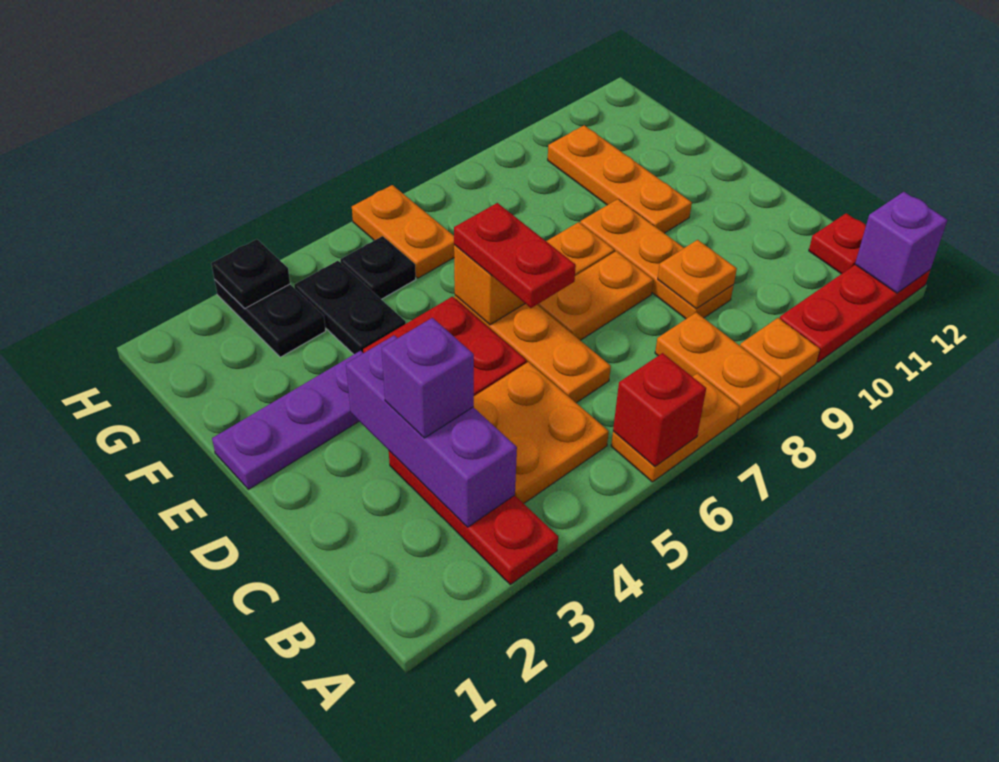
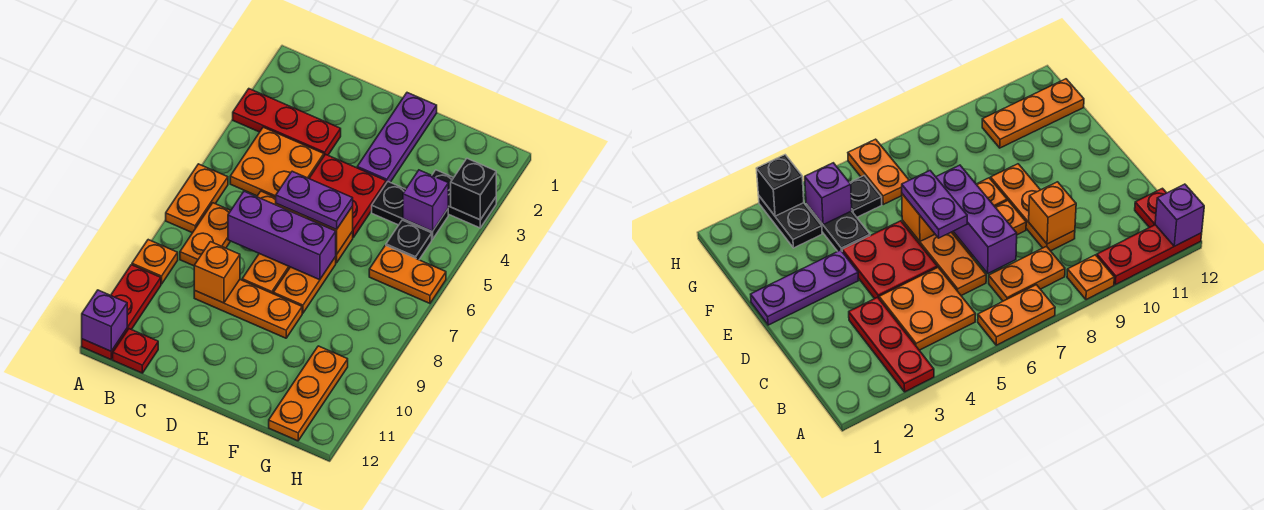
red brick A6 level 2 -> none
orange plate A8:B8 level 1 -> orange plate B7:B8 level 1
purple brick B3:D3 level 2 -> purple brick C7:E7 level 2
purple brick C3 level 3 -> purple brick G4 level 2
orange plate C9 level 2 -> orange brick C9 level 2
red plate D6:E6 level 3 -> purple plate D6:E6 level 3
orange plate E10:G10 level 1 -> orange plate G10:G12 level 1
black plate H3 level 2 -> black brick H3 level 2

